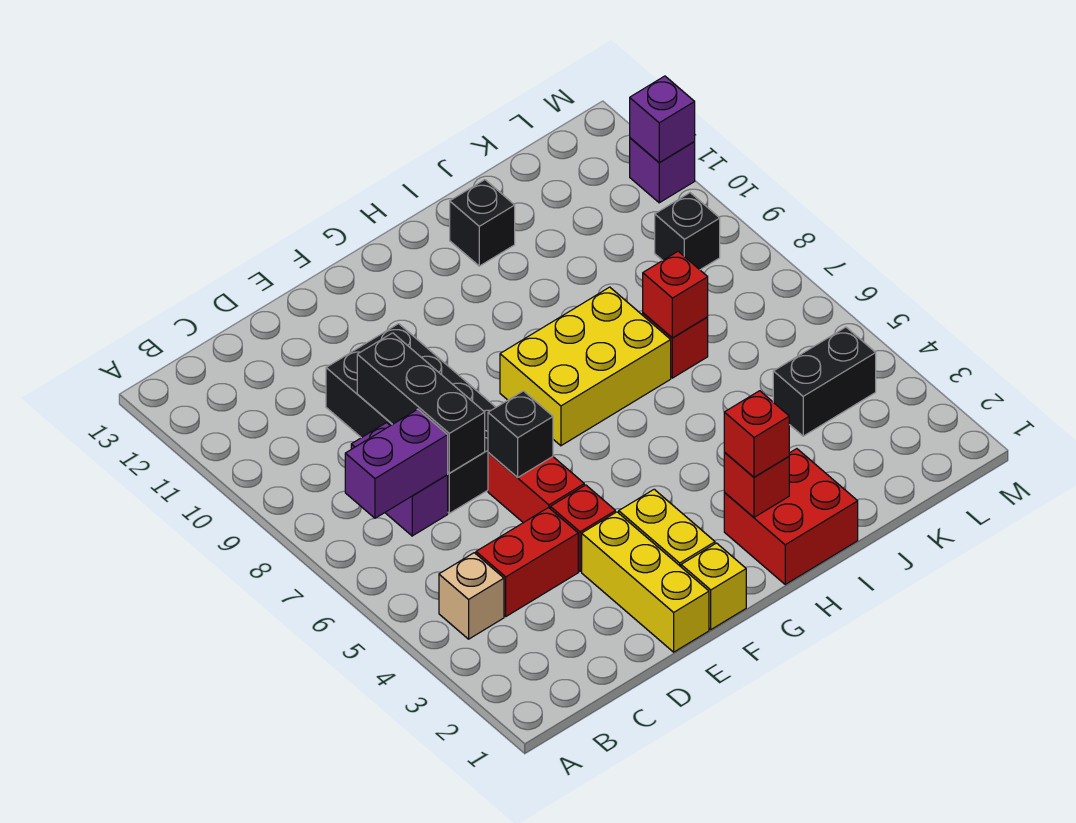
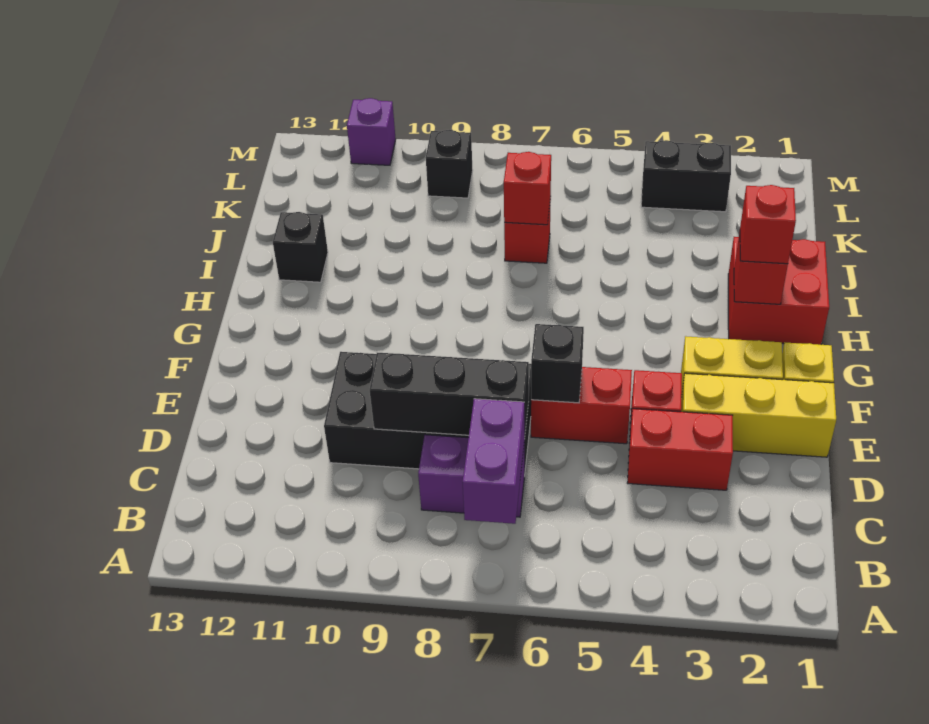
tan brick B4 level 1 -> none
red brick C4:D4 level 1 -> red brick D3:D4 level 1
yellow brick G7:I8 level 1 -> none
black brick K4:L4 level 1 -> black brick L3:L4 level 1
purple brick M11 level 2 -> none

